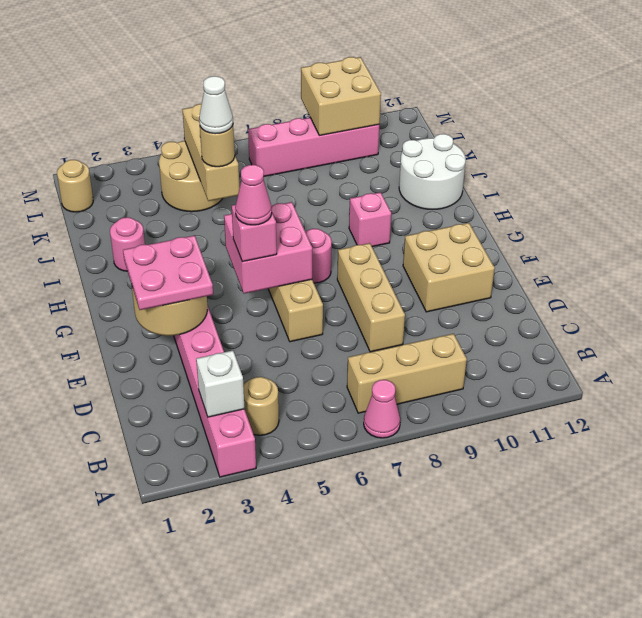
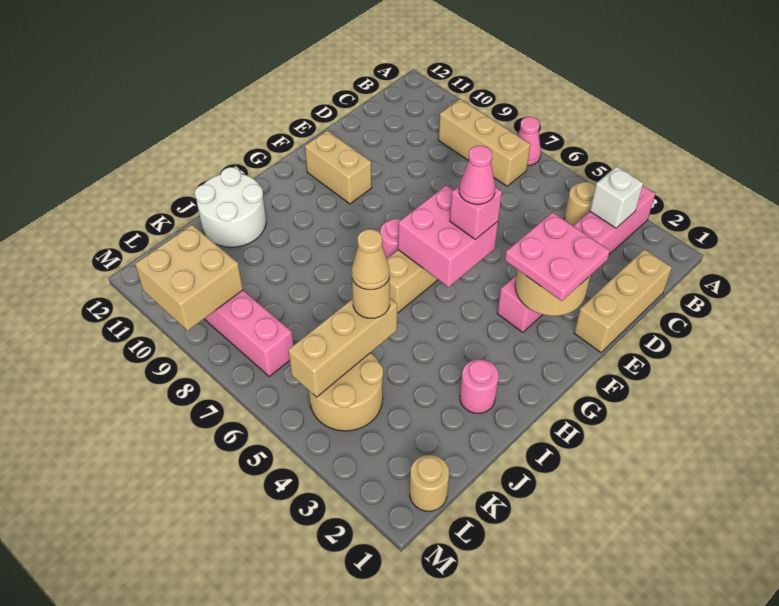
tan brick D8:F8 level 1 -> tan brick C1:E1 level 1
tan brick E10:F11 level 1 -> tan brick F10:F11 level 1
pink brick H9 level 1 -> none
white cone J5 level 4 -> tan cone J5 level 4

